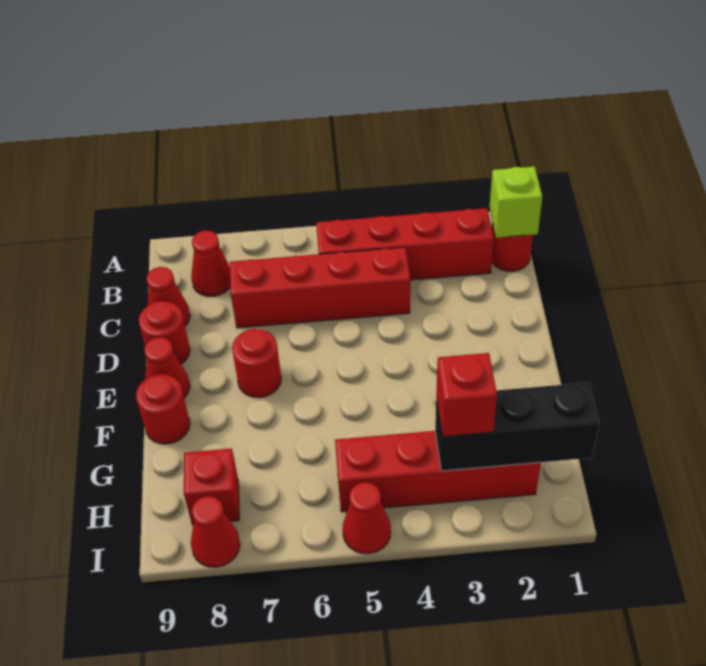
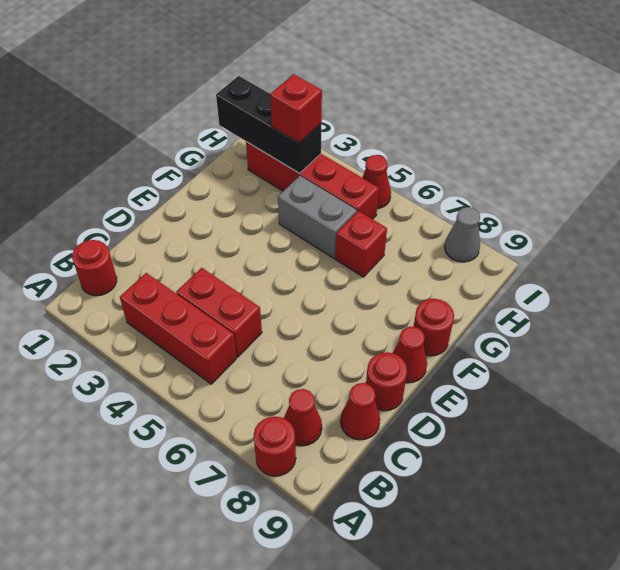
lime brick B1 level 2 -> none
red brick B2:B5 level 1 -> red brick B3:B5 level 1
red brick C4:C7 level 1 -> red brick C4:C5 level 1
red round brick E7 level 1 -> red round brick A8 level 1
none -> grey brick G4:G5 level 1
red brick H8 level 1 -> red brick G6 level 1
red cone I8 level 1 -> grey cone I8 level 1

